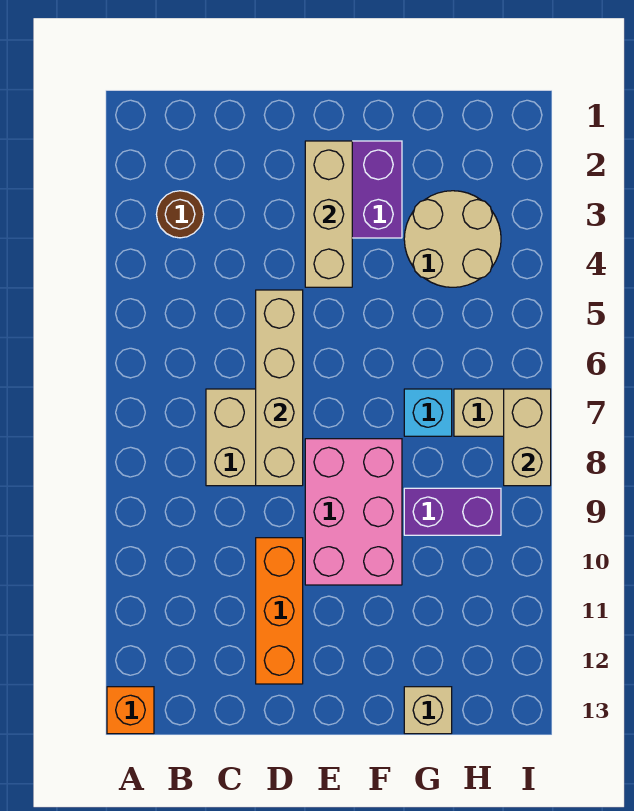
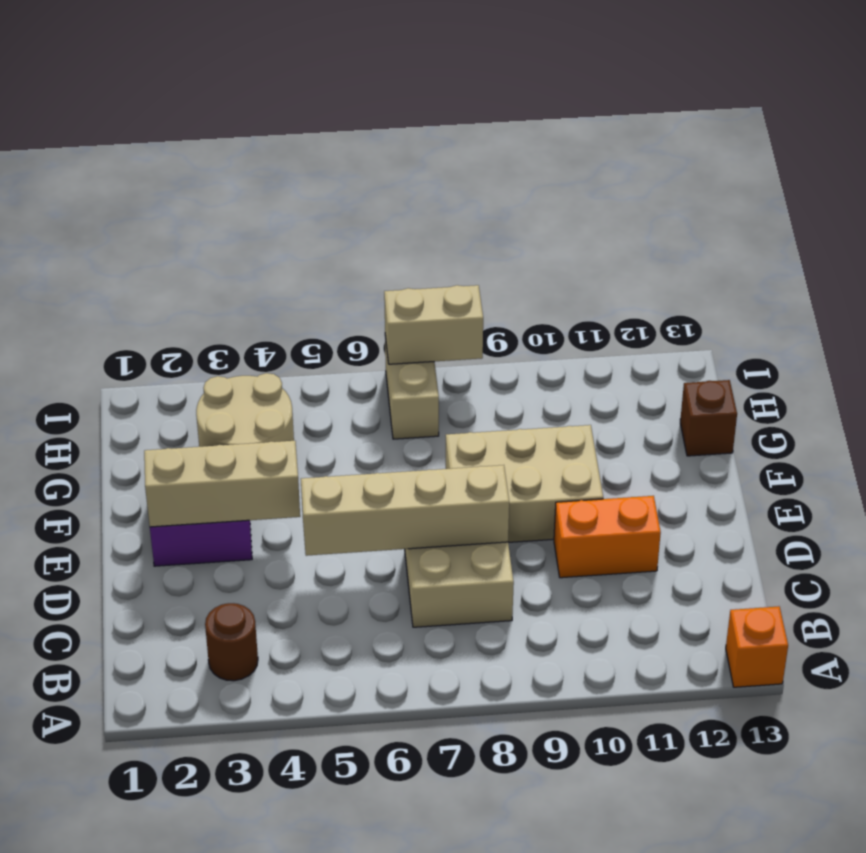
orange brick D10:D12 level 1 -> orange brick D10:D11 level 1
pink brick E8:F10 level 1 -> tan brick E8:F10 level 1
cyan brick G7 level 1 -> none
purple brick G9:H9 level 1 -> none
tan brick G13 level 1 -> brown brick G13 level 1

